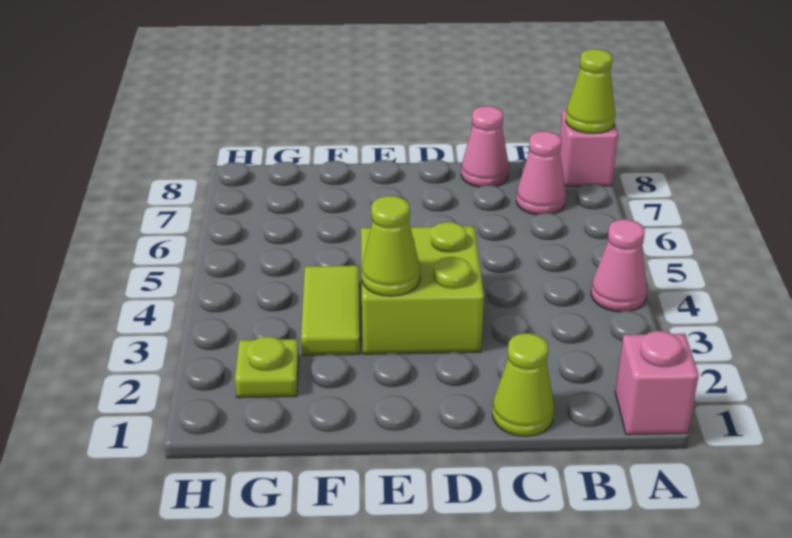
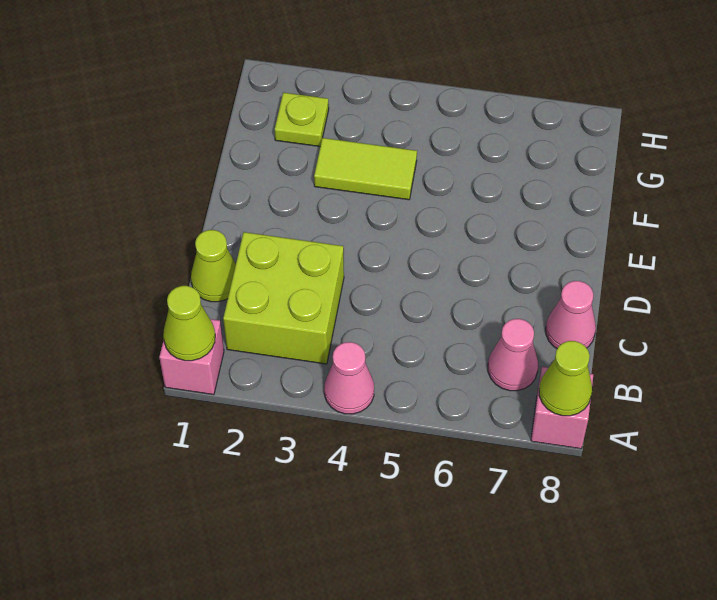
lime brick D3:E4 level 1 -> lime brick B2:C3 level 1
lime cone E3 level 2 -> lime cone A1 level 2

